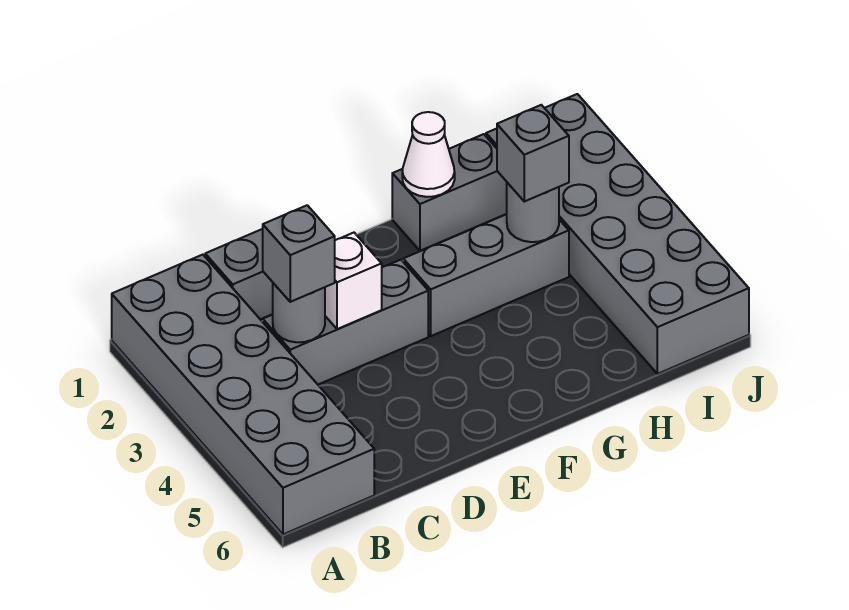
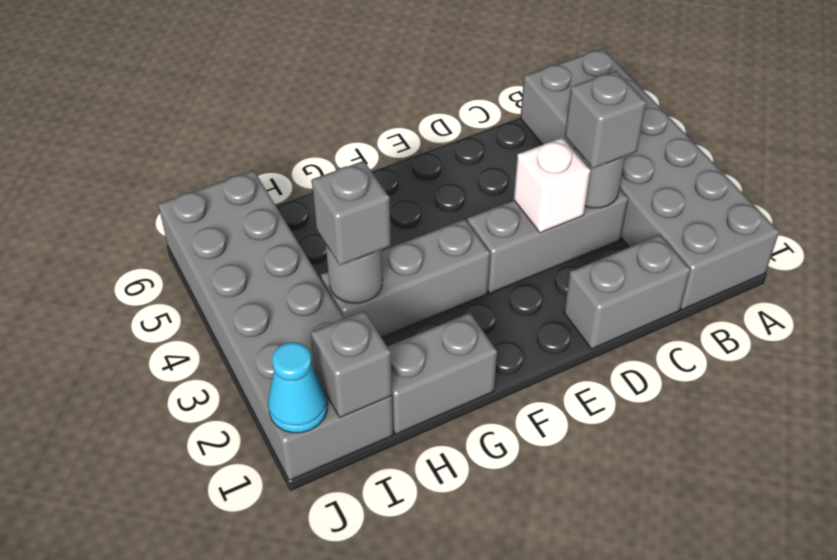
white cone G1 level 2 -> none
none -> grey brick I1 level 2
none -> cyan cone J1 level 2

